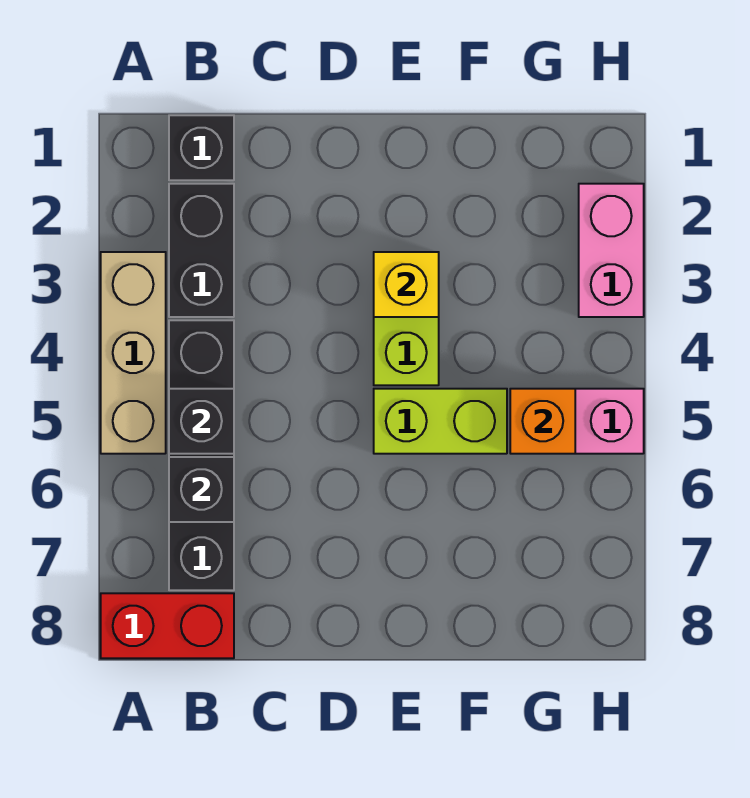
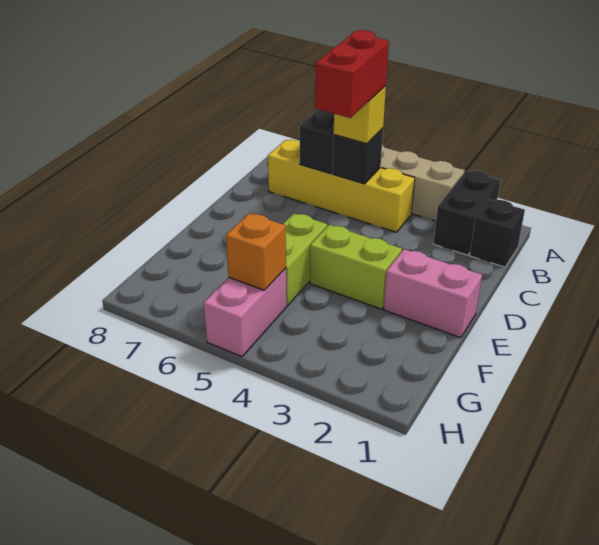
red brick A8:B8 level 1 -> red brick B5:C5 level 4
black brick B2:B3 level 1 -> black brick A2:B2 level 1
black brick B4:B7 level 1 -> yellow brick B4:B7 level 1
yellow brick E3 level 2 -> yellow brick B5 level 3
pink brick H2:H3 level 1 -> pink brick E1:E2 level 1

